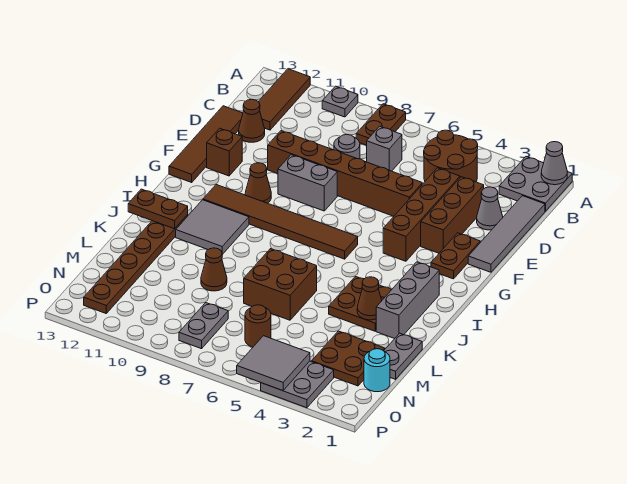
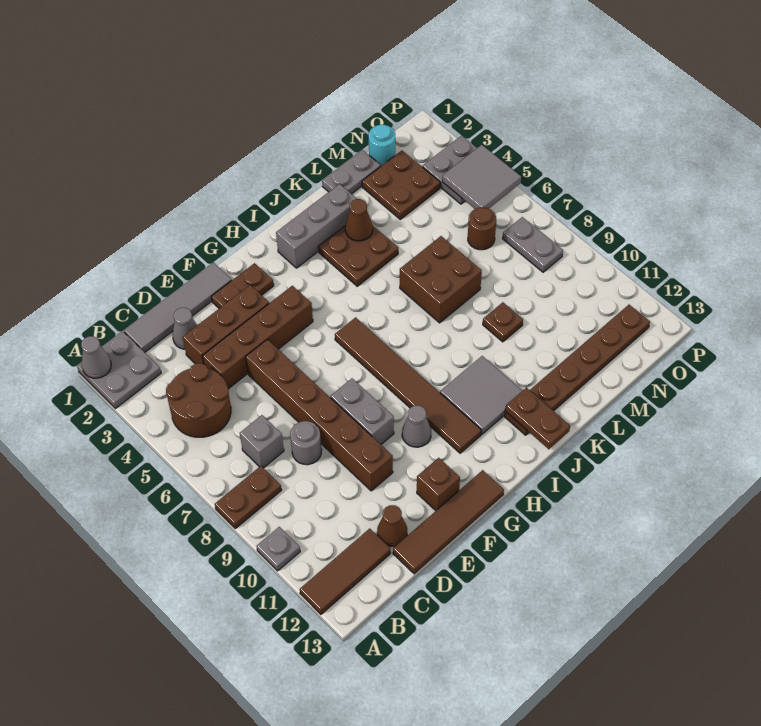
brown cone G10 level 1 -> grey cone G10 level 1
brown cone L9 level 1 -> brown plate L9 level 1
grey plate N8:O8 level 1 -> grey plate O7:O8 level 1

